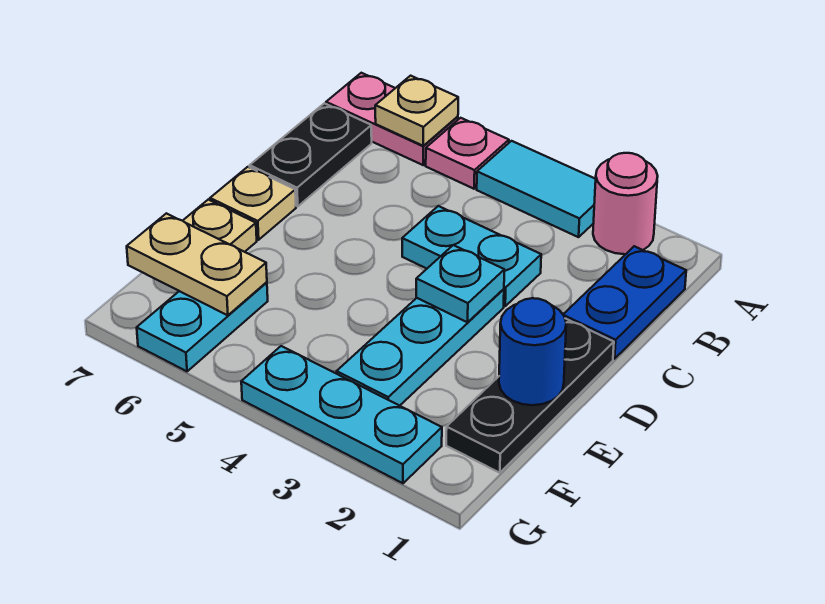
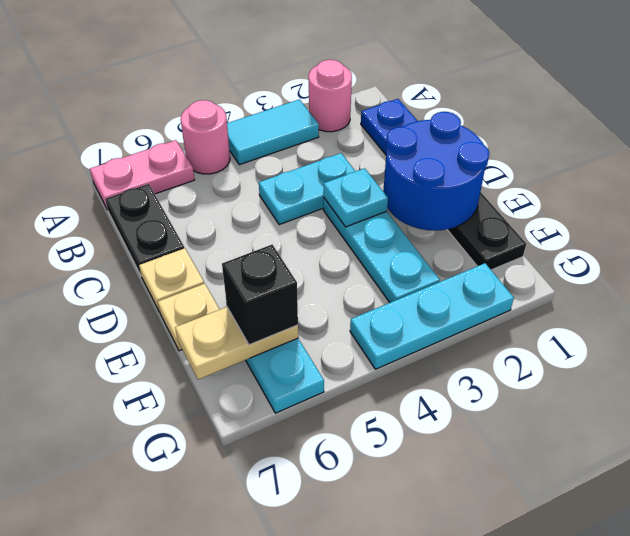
pink plate A5 level 1 -> pink round brick A5 level 1
tan plate A6 level 2 -> none
blue round brick E1 level 2 -> blue round brick D1:E2 level 2
none -> black brick F6 level 3

